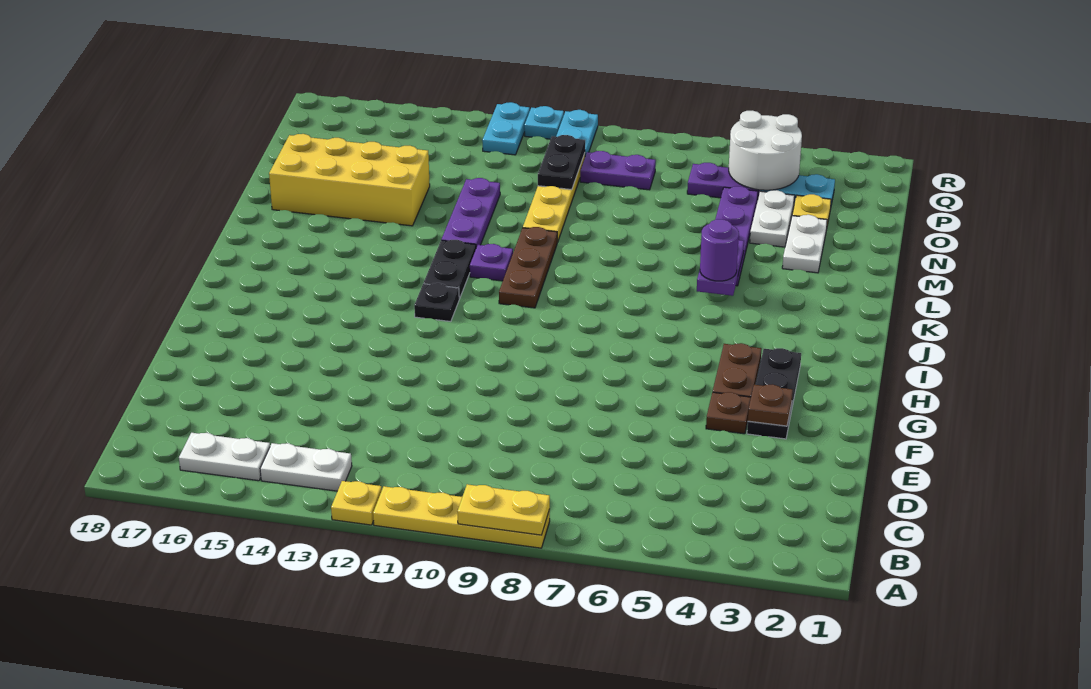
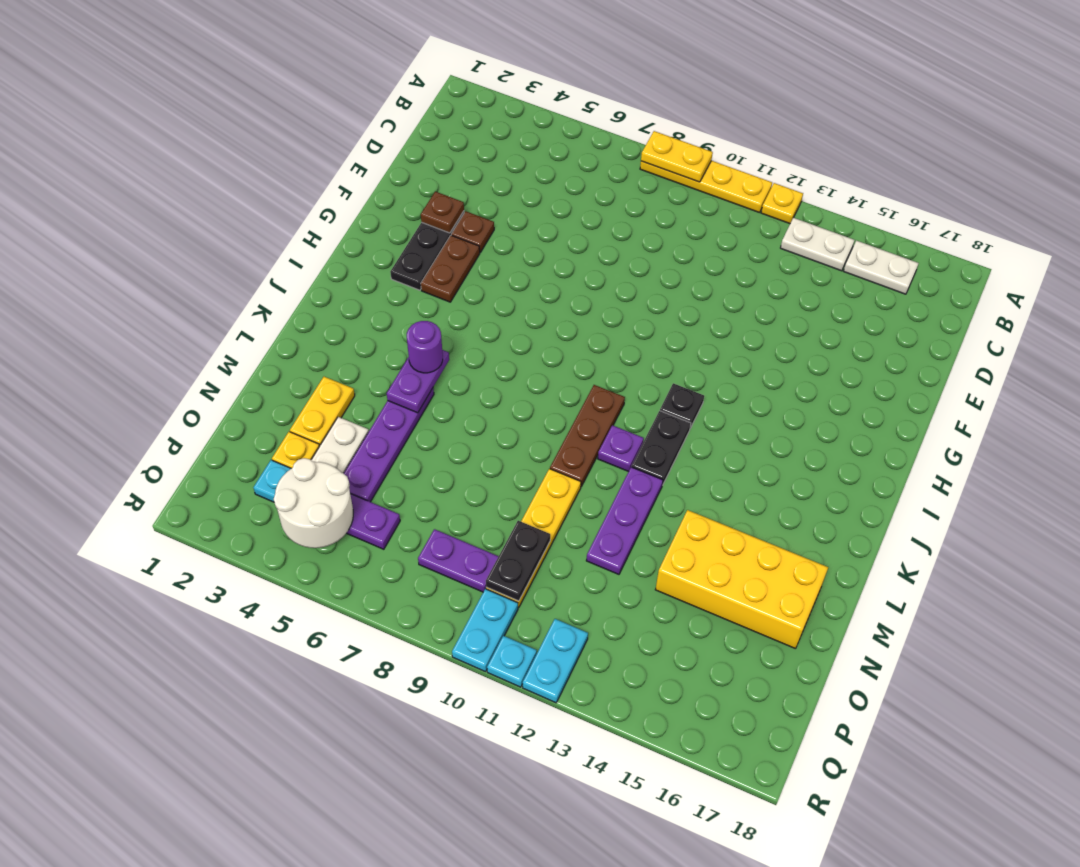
white plate M3:N3 level 1 -> yellow plate M3:N3 level 1

